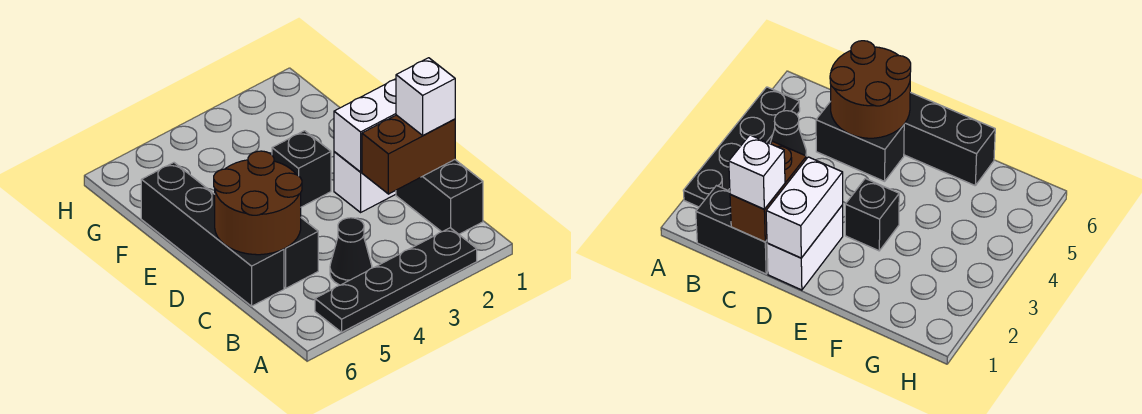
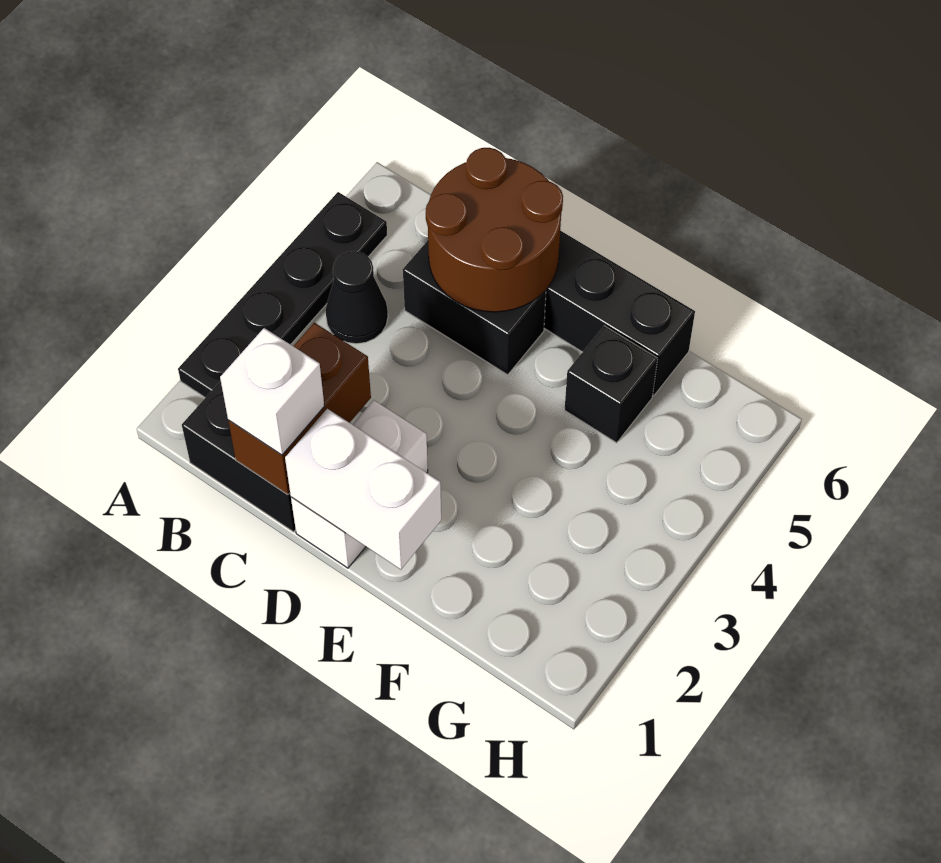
white brick D1:D2 level 2 -> white brick D1:E1 level 2
black brick E3 level 1 -> black brick F5 level 1

